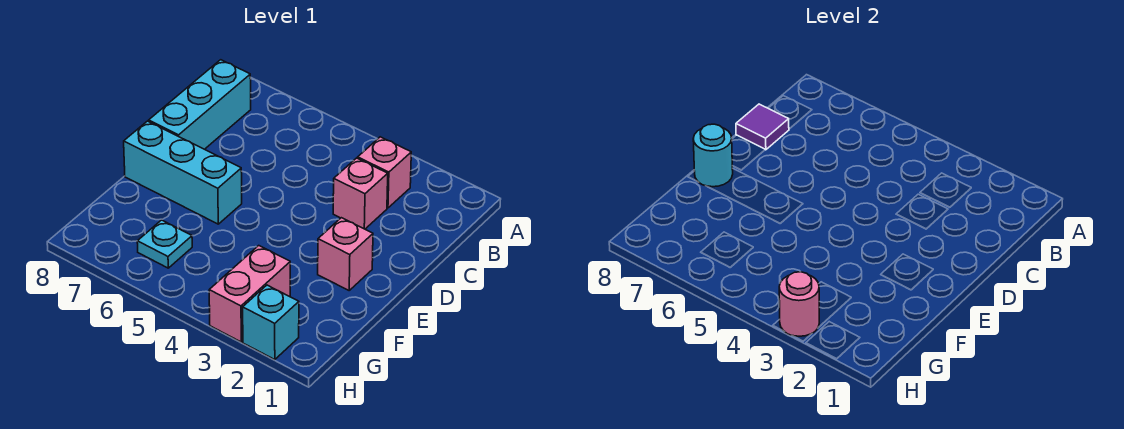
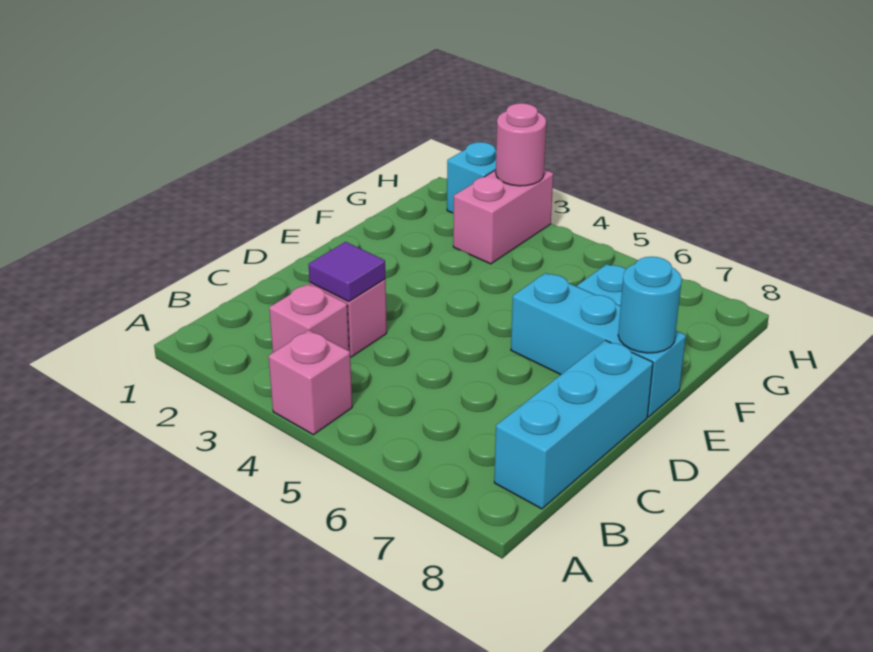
purple tile C8 level 2 -> purple tile C3 level 2
pink brick E2 level 1 -> pink brick A4 level 1

